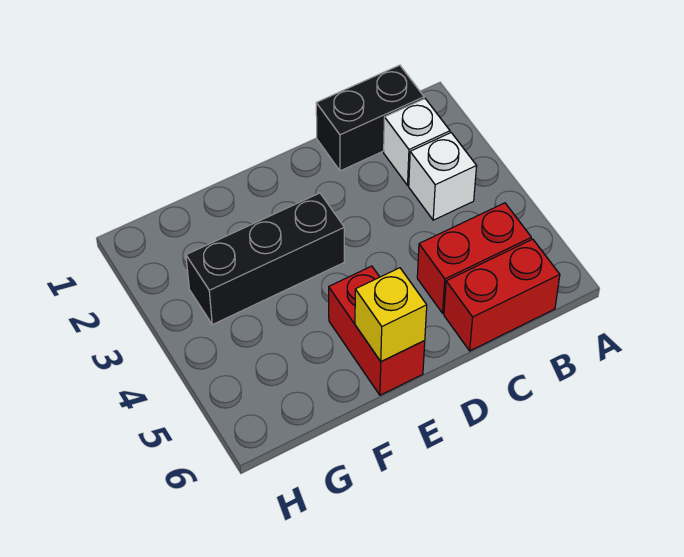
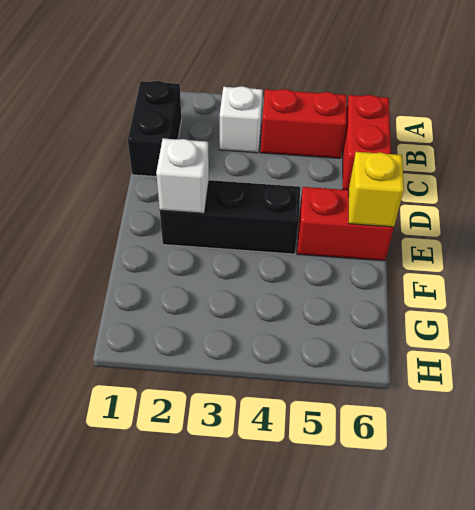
white brick B2 level 1 -> white brick E2 level 2
red brick B5:C5 level 1 -> red brick B4:B5 level 1
black brick E3:G3 level 1 -> black brick E2:E4 level 1

